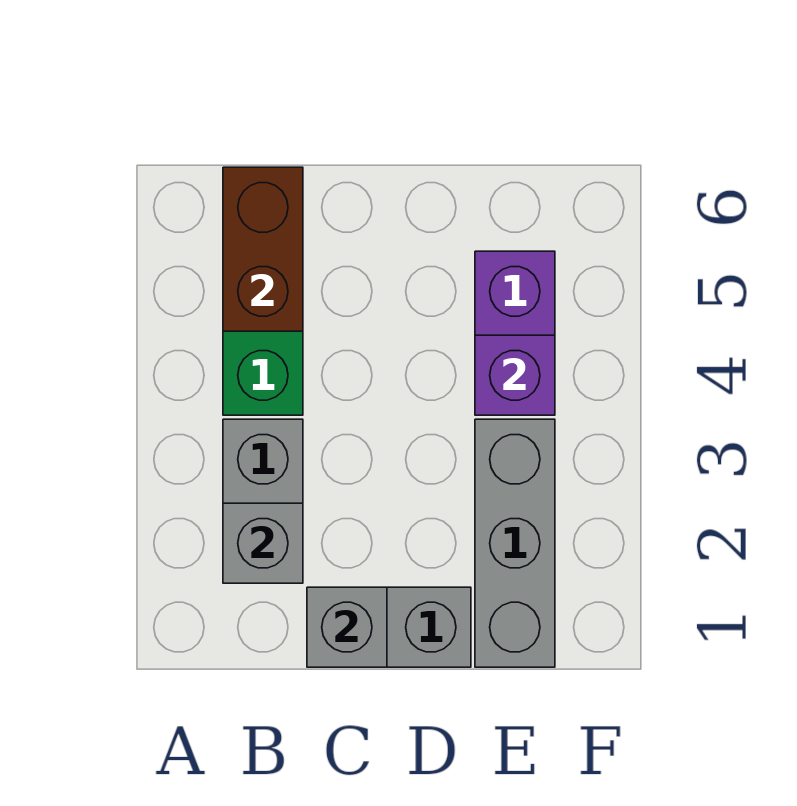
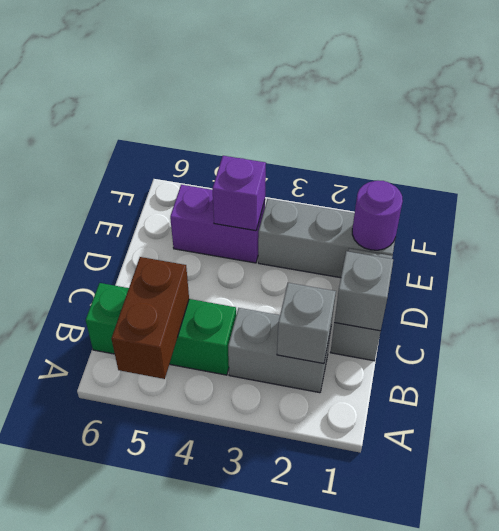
brown brick B5:B6 level 2 -> brown brick A5:B5 level 2
none -> purple round brick E1 level 2

